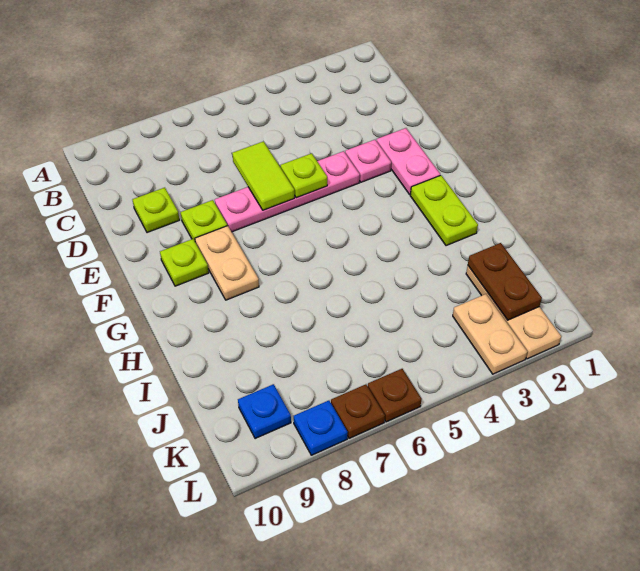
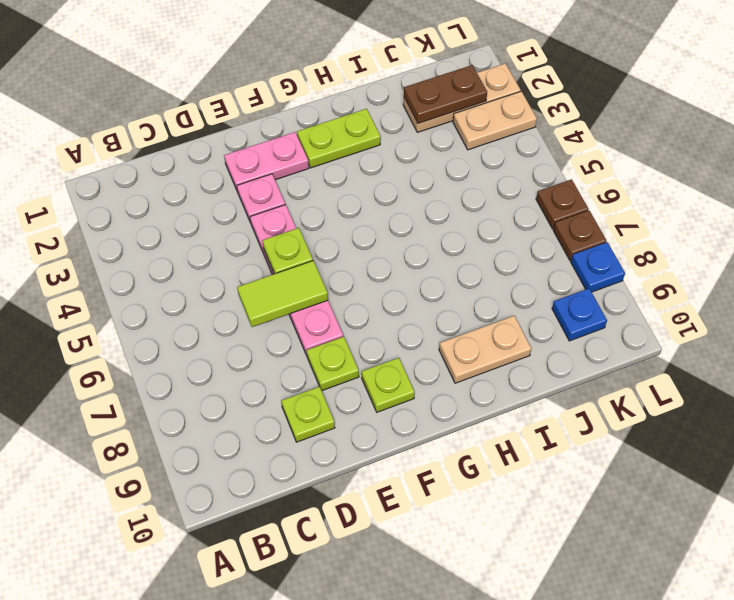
tan plate F8:G8 level 1 -> tan plate H9:I9 level 1

